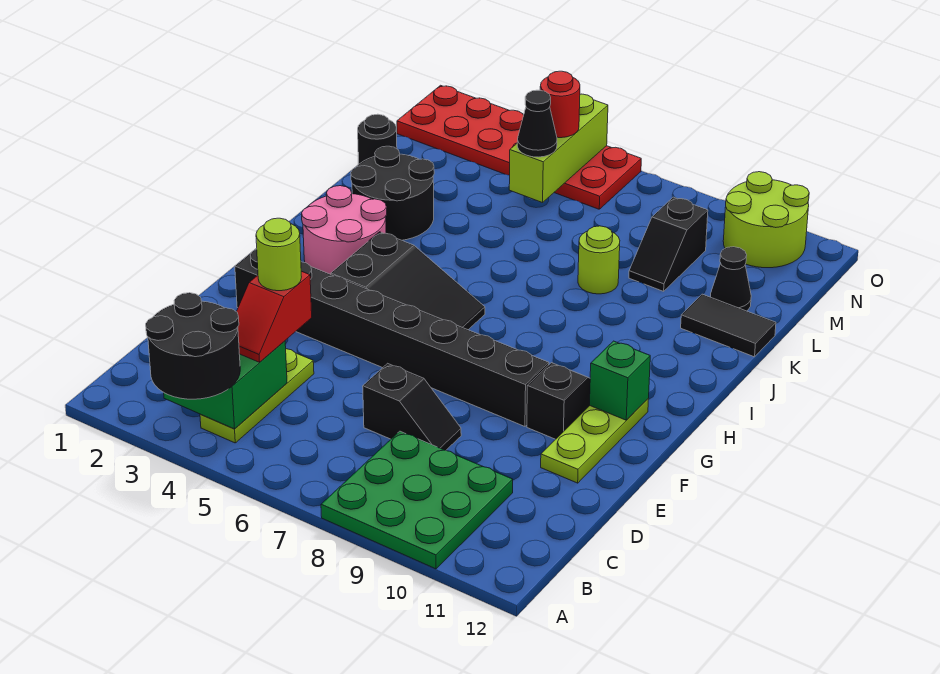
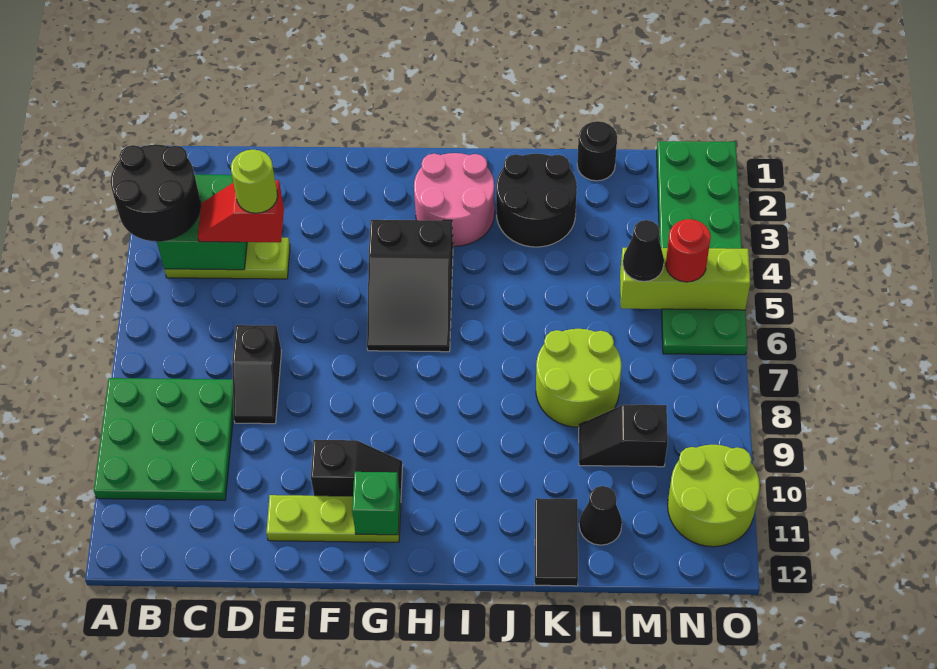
black brick F2:F9 level 1 -> none
lime round brick K8 level 1 -> lime round brick K7:L8 level 1
red plate N1:O6 level 1 -> green plate N1:O6 level 1

